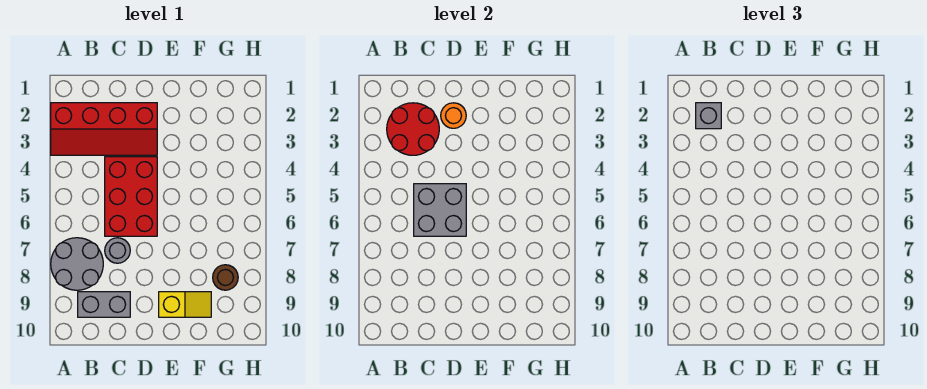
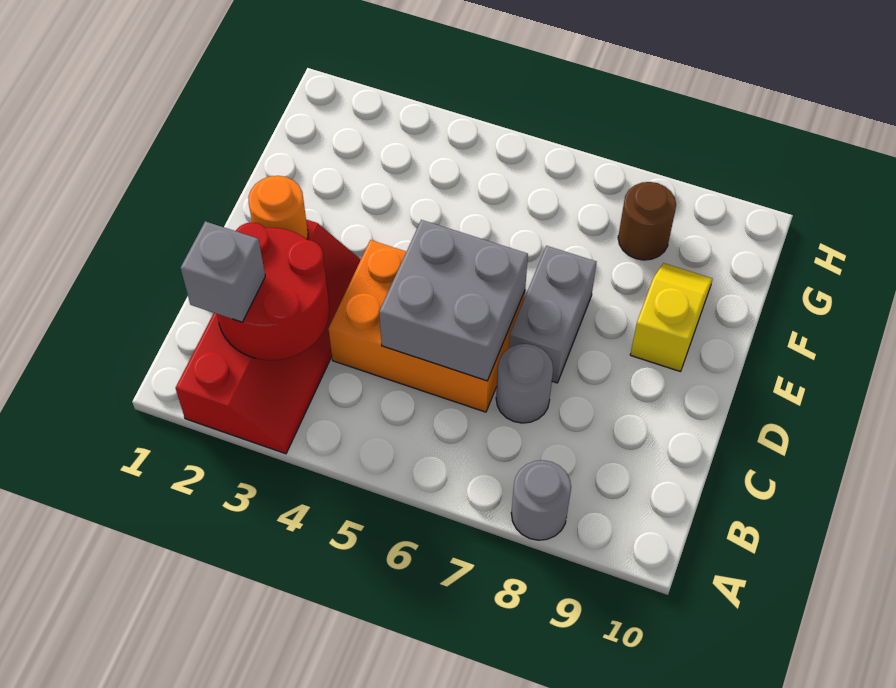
grey round brick A7:B8 level 1 -> grey round brick A8 level 1
grey brick B9:C9 level 1 -> grey brick D7:E7 level 1
red brick C4:D6 level 1 -> orange brick C4:D6 level 1

